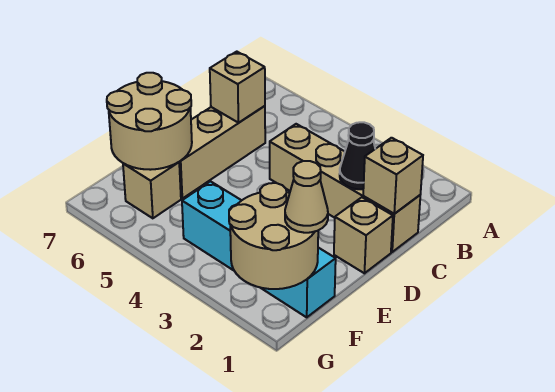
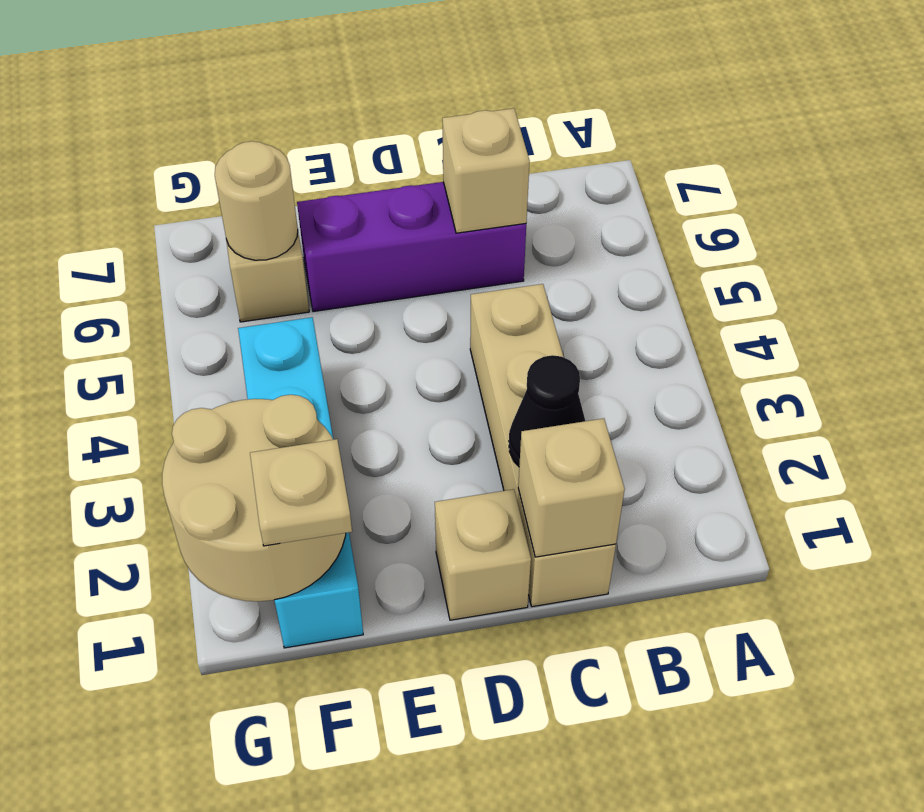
tan brick C6:E6 level 1 -> purple brick C6:E6 level 1
tan round brick E6:F7 level 2 -> tan round brick F6 level 2
tan cone F1 level 3 -> tan plate F1 level 3

